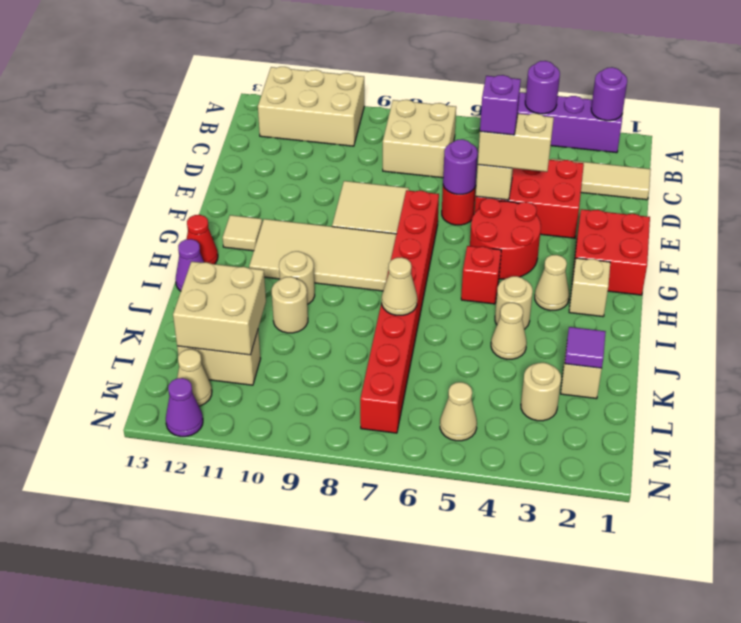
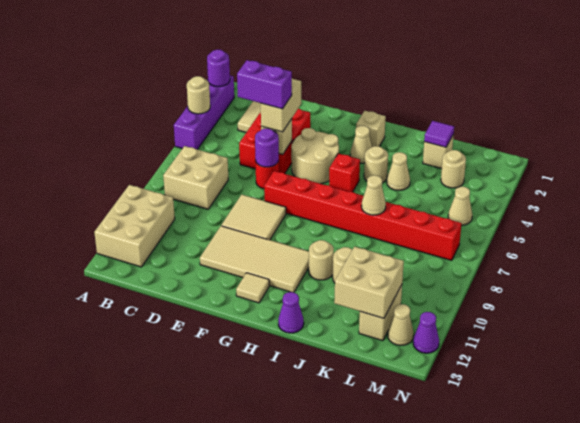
purple round brick A4 level 2 -> tan round brick A4 level 2
purple brick E5 level 4 -> purple brick D5:E5 level 4
red brick F1:G2 level 1 -> none
red round brick F4:G5 level 1 -> tan round brick F4:G5 level 1
tan tile G8:H11 level 1 -> tan tile E10:H11 level 1
red cone H13 level 1 -> none

